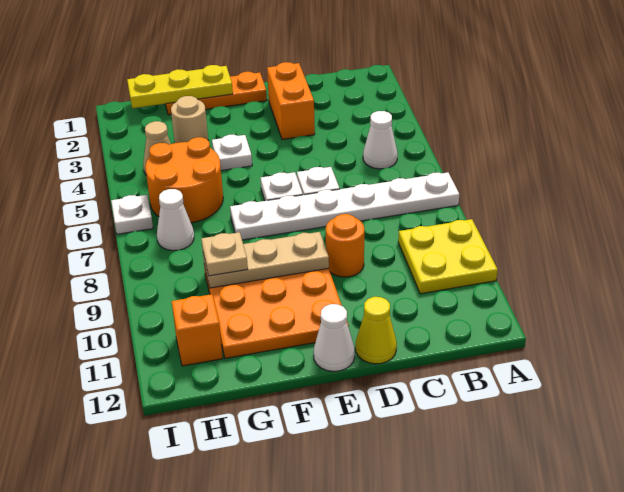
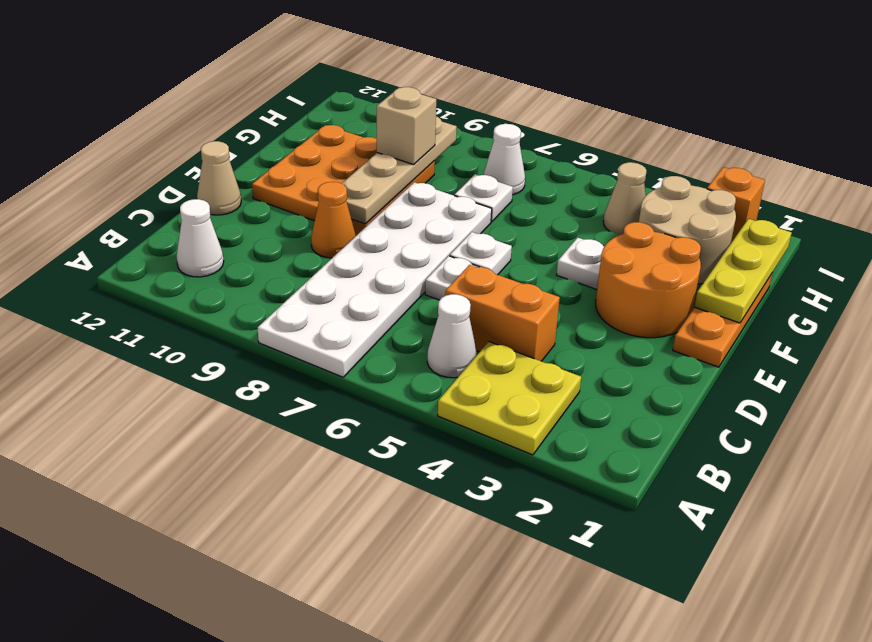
white plate A7:F7 level 1 -> white plate A7:F8 level 1
yellow plate A9:B10 level 1 -> yellow plate A3:B4 level 1
orange brick D2:D3 level 1 -> orange brick C4:C5 level 1
orange round brick D9 level 1 -> orange cone D9 level 1
yellow cone D12 level 1 -> tan cone D12 level 1
tan plate E9:G9 level 2 -> tan plate E9:H9 level 2
white cone E12 level 1 -> white cone B11 level 1
tan round brick G3 level 1 -> tan round brick G2:H3 level 1
orange round brick G5:H6 level 1 -> orange round brick E2:F3 level 1
tan plate G9 level 3 -> tan brick G9 level 3
orange brick H11 level 1 -> orange brick I2 level 1
white plate I6 level 1 -> white plate G7 level 1

